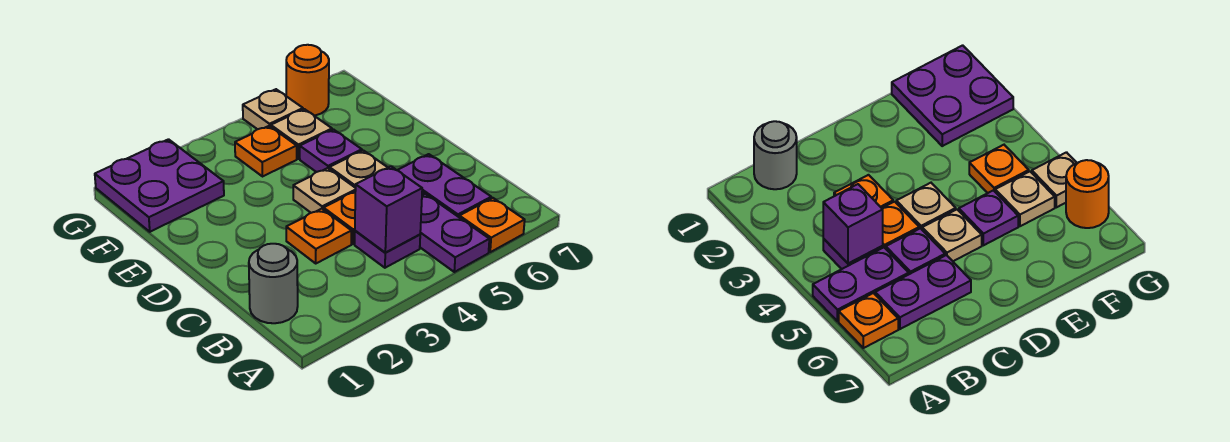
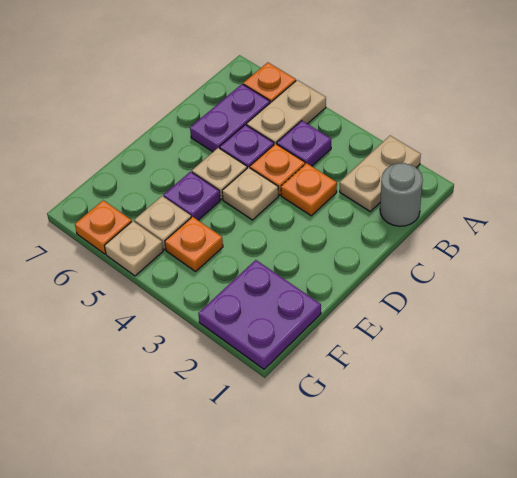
none -> tan plate A2:B2 level 1
purple plate A5:B5 level 1 -> tan plate A5:B5 level 1
purple brick B4 level 2 -> none
orange round brick G6 level 1 -> orange plate G6 level 1

